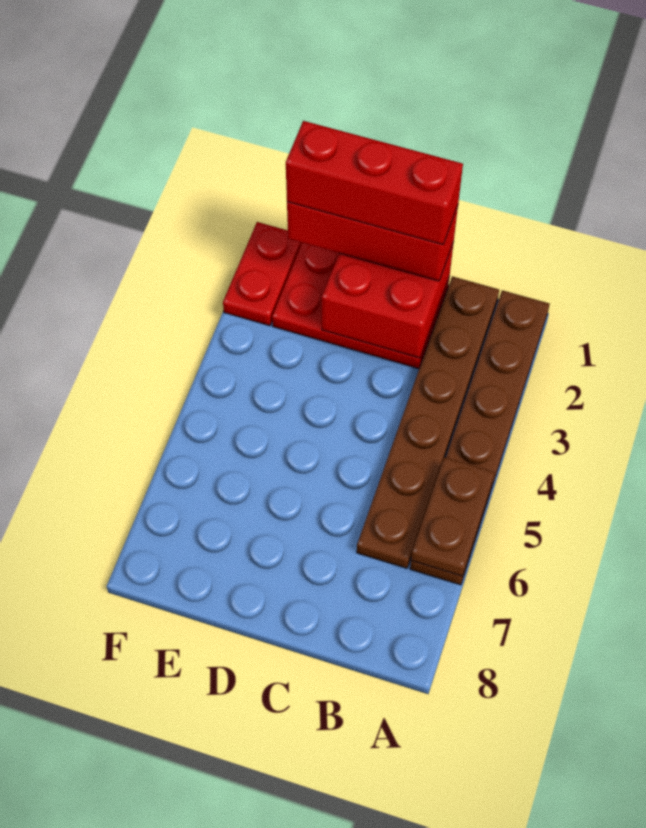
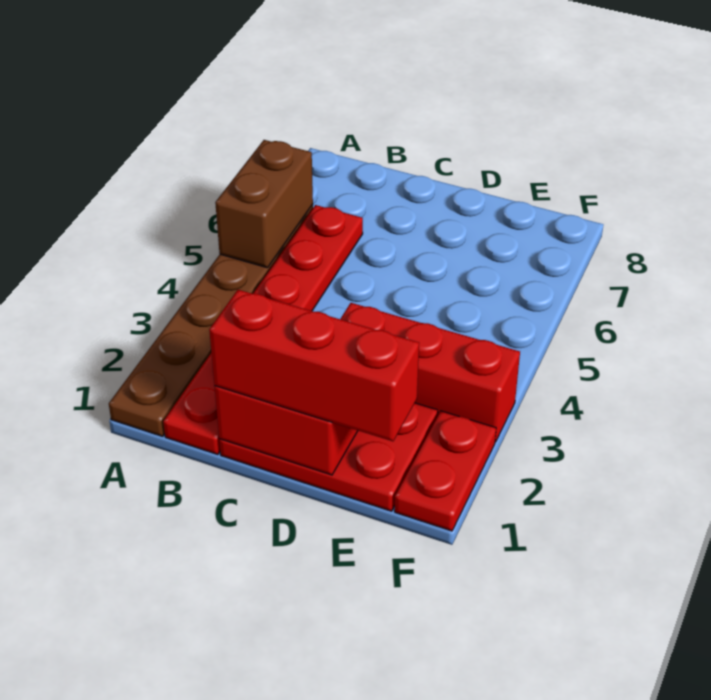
brown plate A5:A6 level 2 -> brown brick A5:A6 level 2
brown plate B1:B6 level 1 -> red plate B1:B6 level 1
red brick C1:E1 level 4 -> red brick D3:F3 level 1

